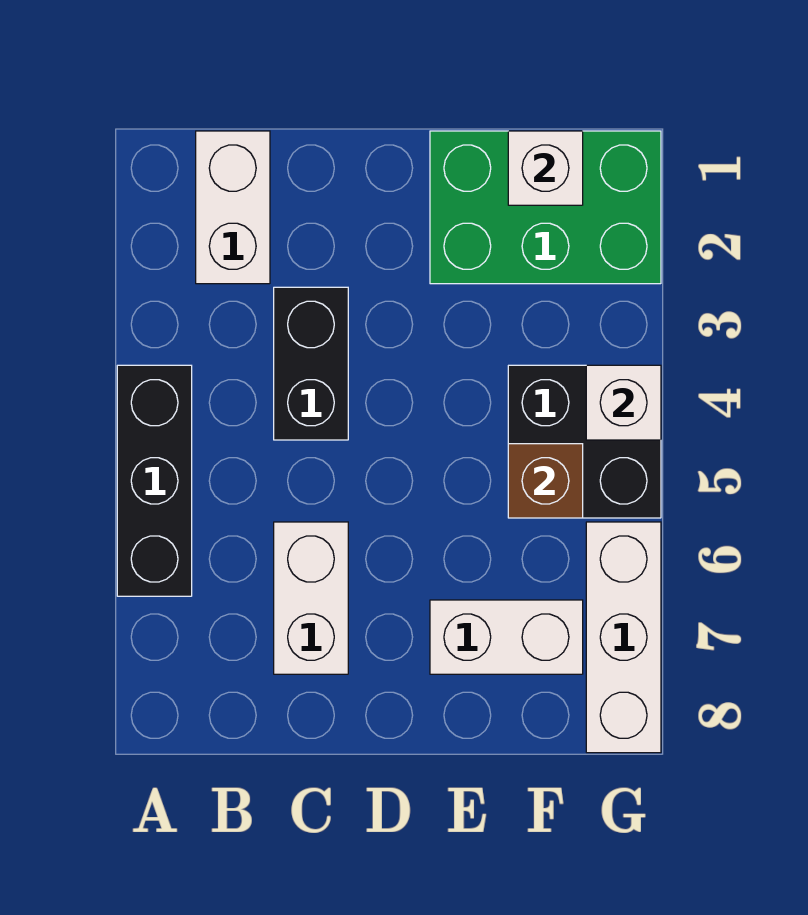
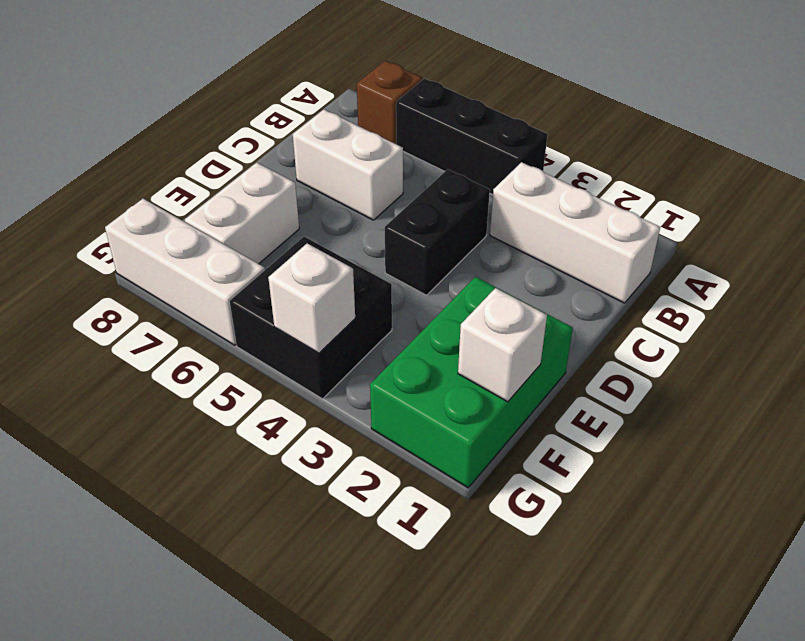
white brick B1:B2 level 1 -> white brick B1:B3 level 1
black brick C3:C4 level 1 -> black brick C4:D4 level 1
brown brick F5 level 2 -> brown brick A7 level 1

